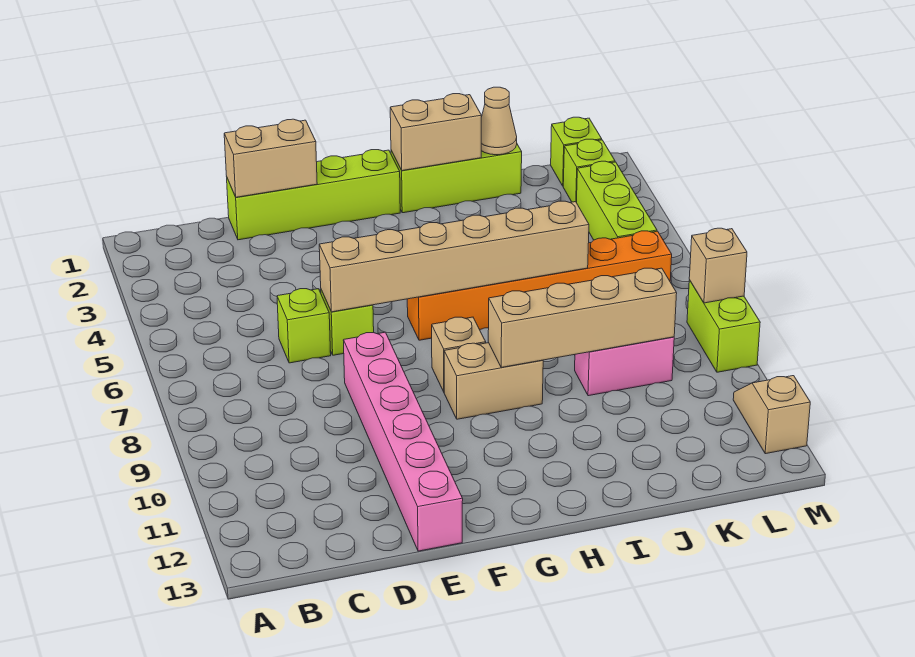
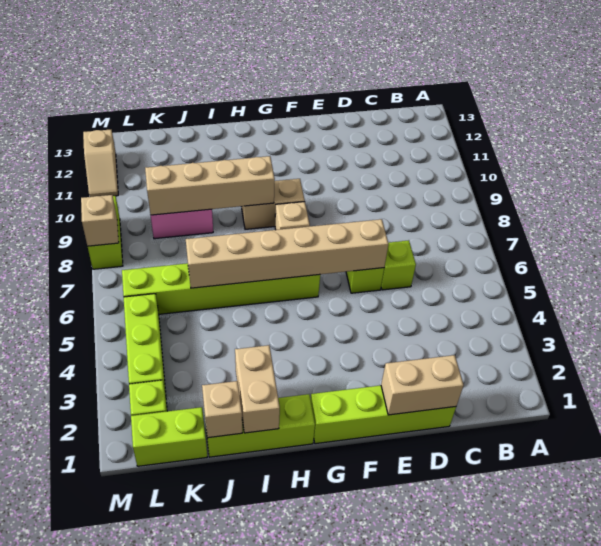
pink brick E8:E13 level 1 -> none
orange brick G6:L6 level 1 -> lime brick G6:L6 level 1
tan brick H1:I1 level 2 -> tan brick I1:I2 level 2
tan cone J1 level 2 -> tan brick J1 level 2
lime brick L1 level 1 -> lime brick K1:L1 level 1

